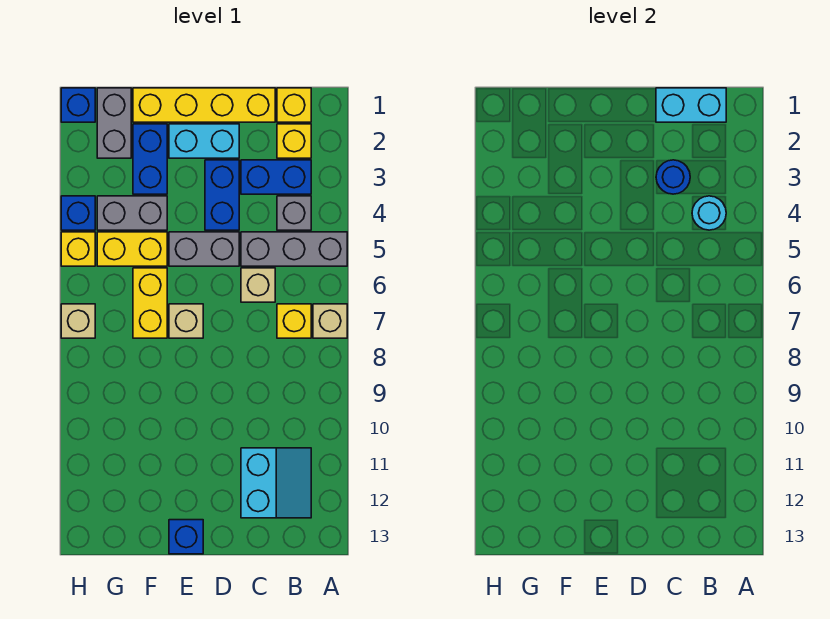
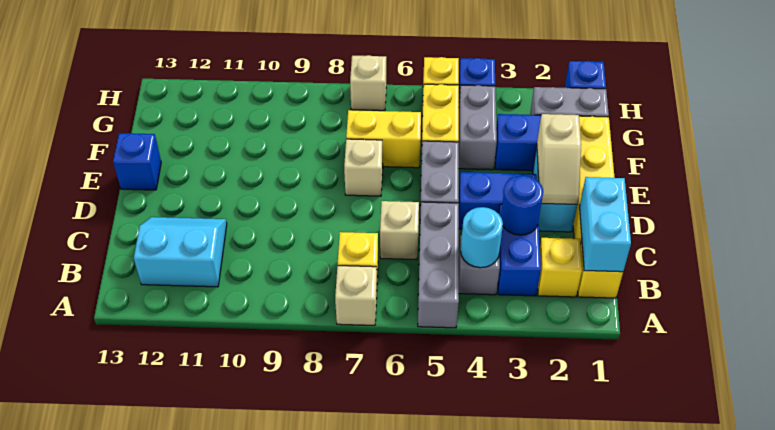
cyan slope B11:C12 level 1 top C -> cyan slope B11:C12 level 1 top B
none -> tan slope D2:E2 level 2 top E

